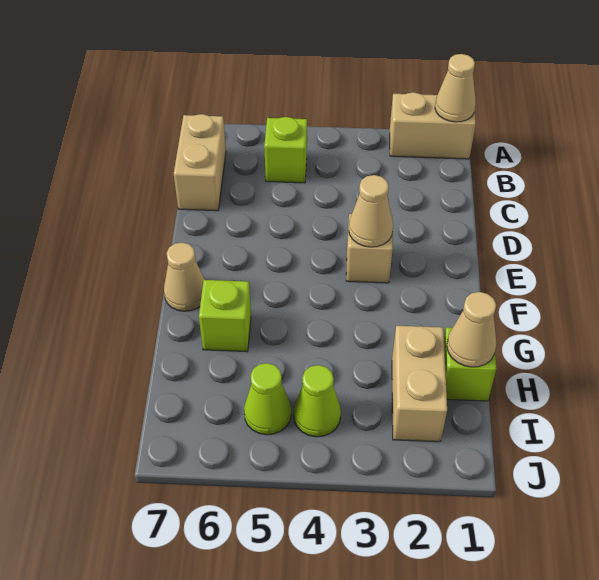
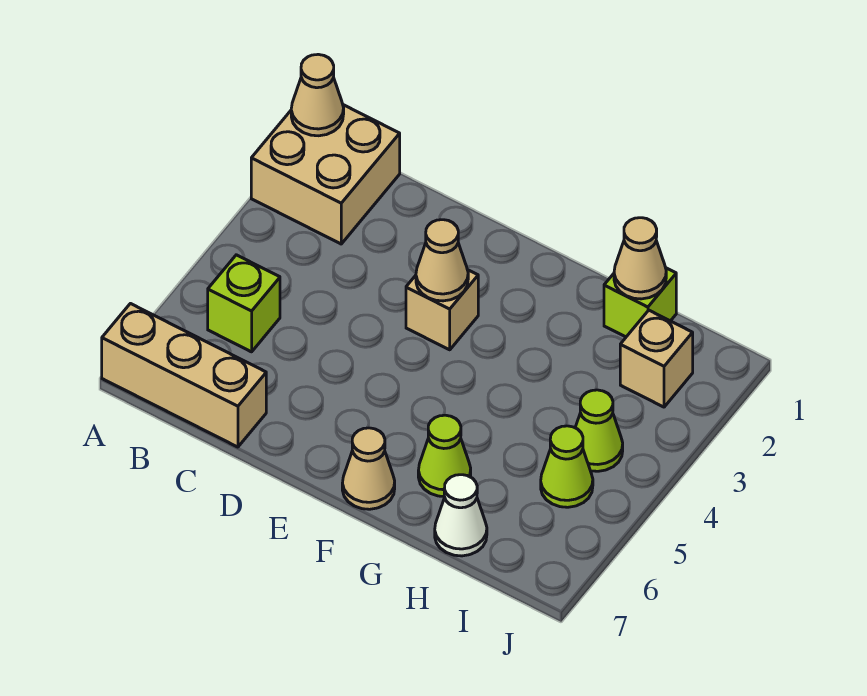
tan brick A1:A2 level 1 -> tan brick A1:B2 level 1
tan brick B7:C7 level 1 -> tan brick A7:C7 level 1
lime brick G6 level 1 -> lime cone G6 level 1
tan brick H2:I2 level 1 -> tan brick I2 level 1
none -> white cone H7 level 1

